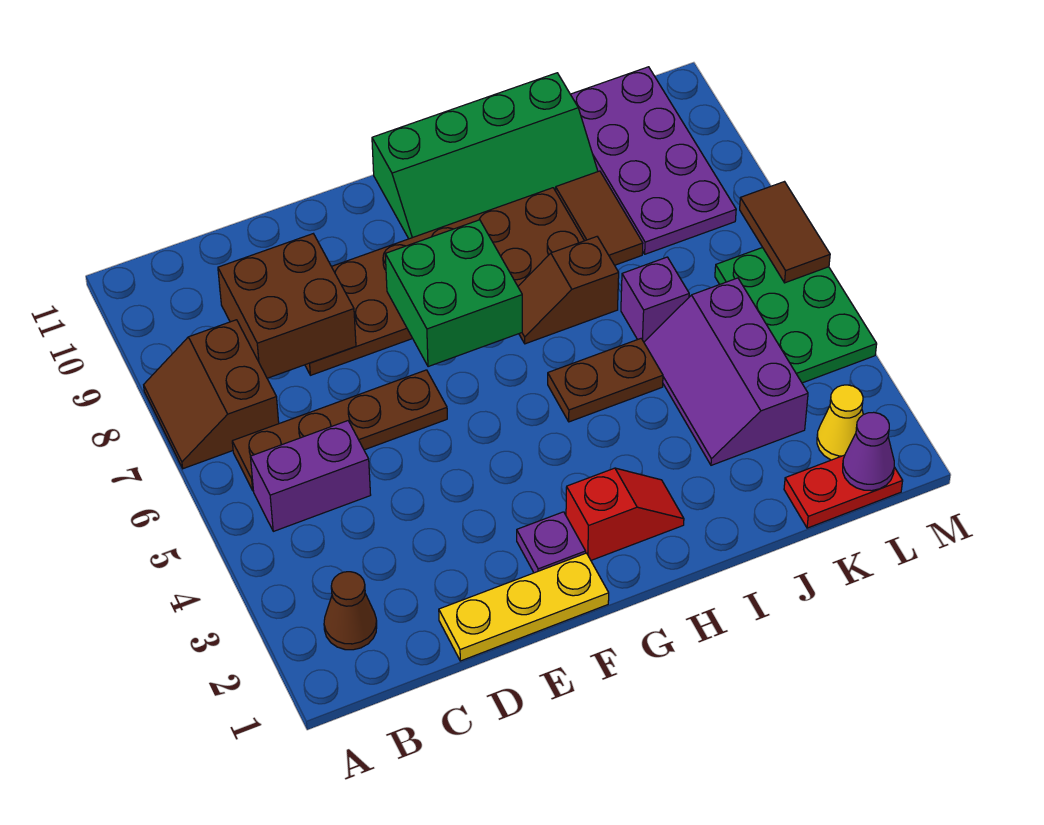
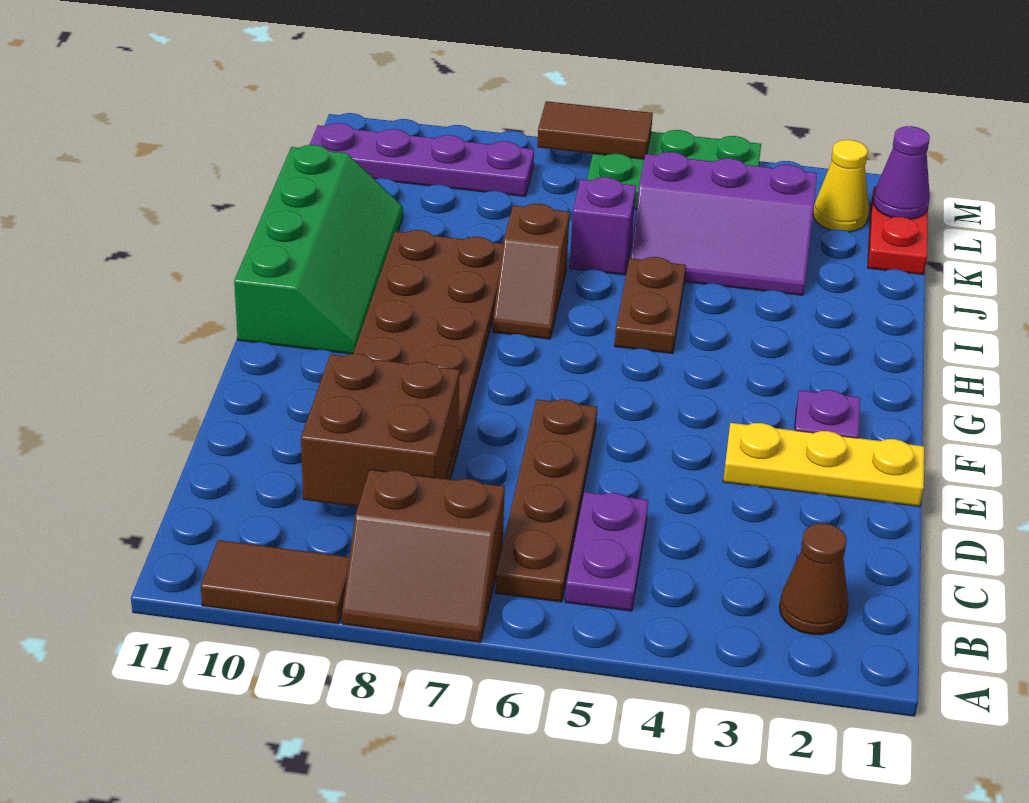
purple brick B5:C5 level 1 -> purple plate B5:C5 level 1
yellow plate D1:F1 level 1 -> yellow plate E1:E3 level 1
green brick F7:G8 level 2 -> none
red slope G2:H2 level 1 top G -> none
brown tile J8:J9 level 1 -> brown tile A9:A10 level 1
purple plate K8:L11 level 1 -> purple plate L8:L11 level 1

